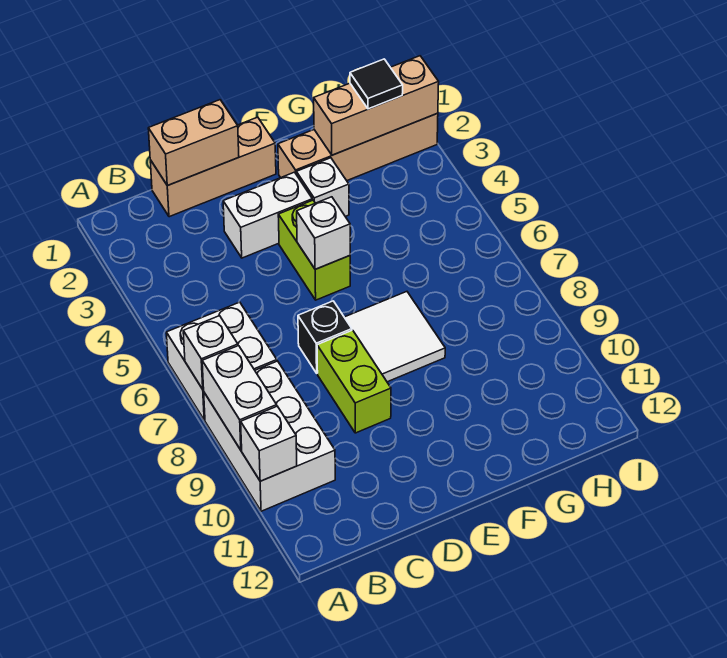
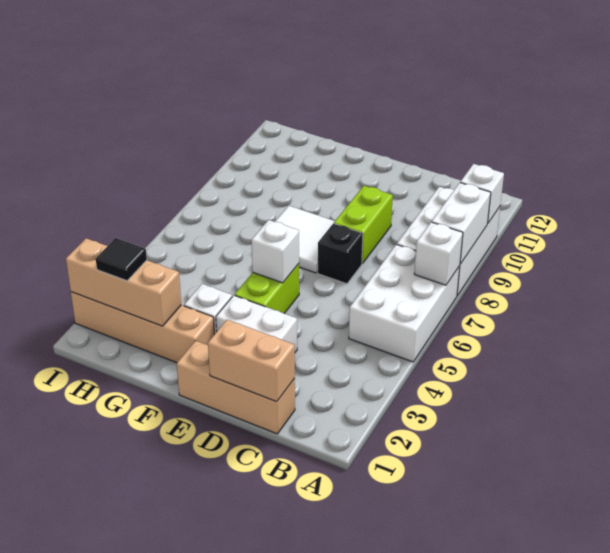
white brick A6:B7 level 1 -> white brick A5:B7 level 1

